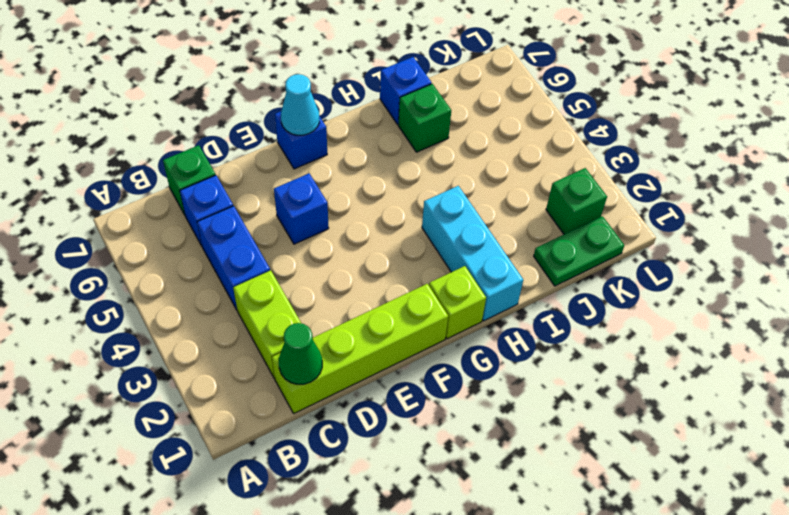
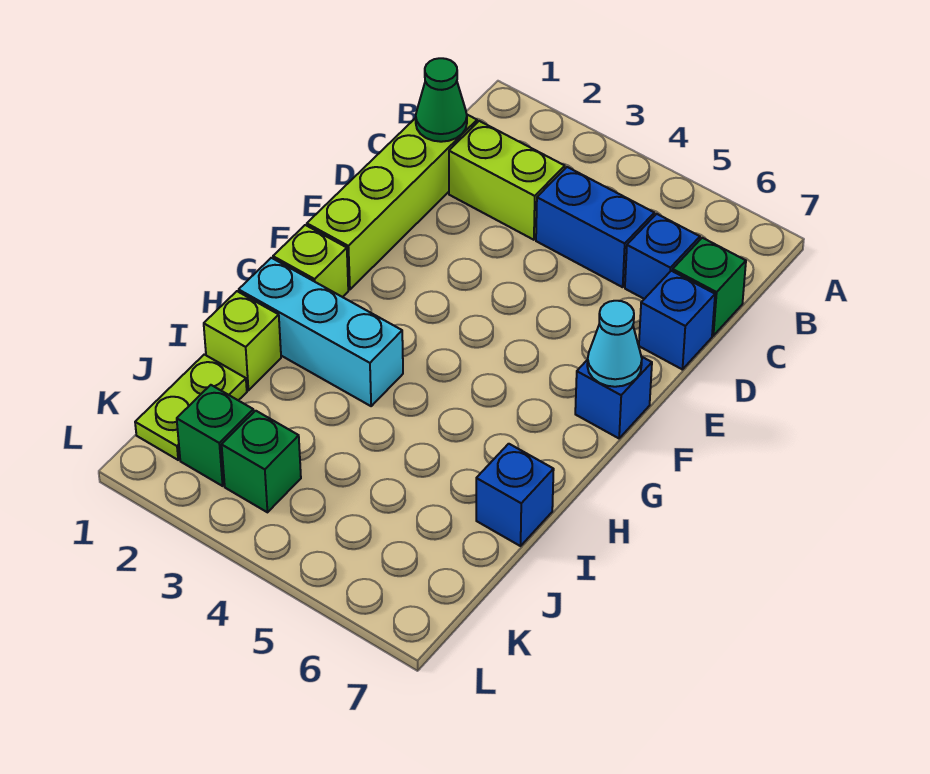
blue brick E5 level 1 -> blue brick D7 level 1
none -> lime brick I1 level 1
green brick I6 level 1 -> green brick K3 level 1
green plate J1:K1 level 1 -> lime plate J1:K1 level 1

